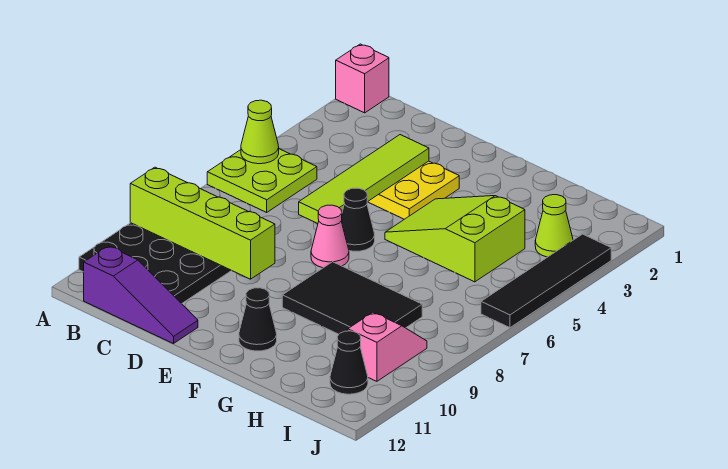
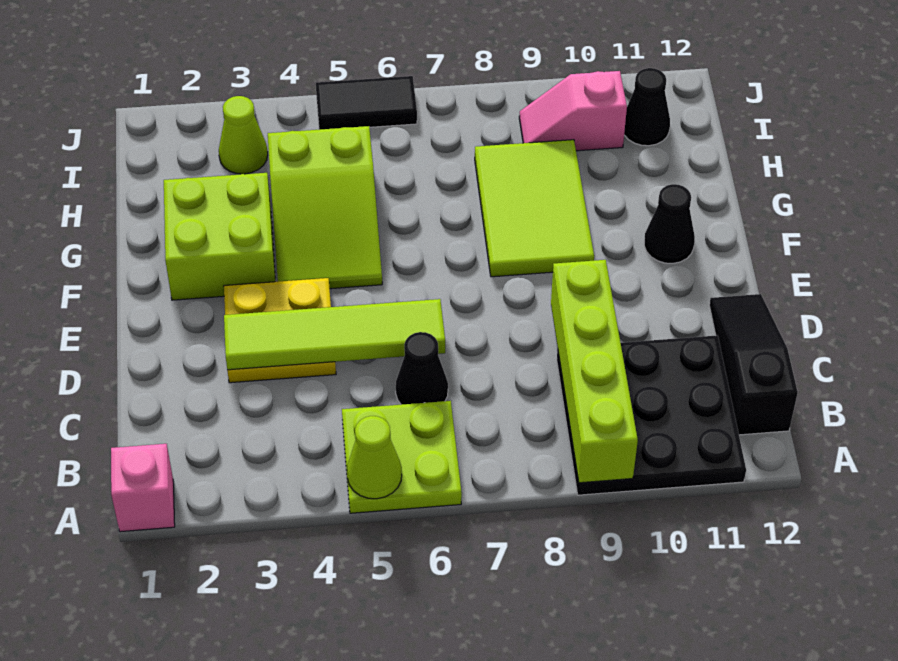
purple slope B12:D12 level 1 top B -> black slope B12:D12 level 1 top B
black cone E6 level 1 -> black cone C6 level 1
pink cone E7 level 1 -> none
none -> lime brick F2:G3 level 1
black tile F8:H9 level 1 -> lime tile F8:H9 level 1
black tile J3:J6 level 1 -> black tile J5:J6 level 1

